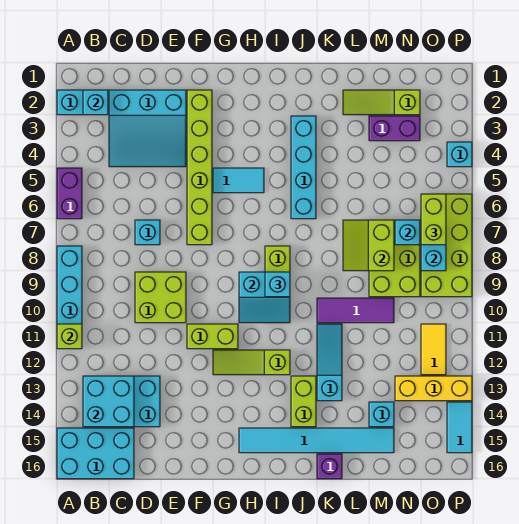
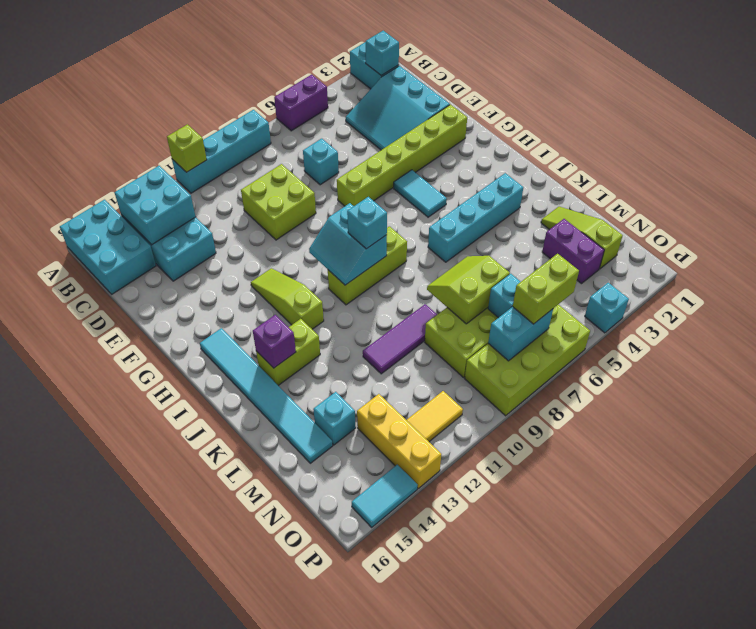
lime brick F11:G11 level 1 -> none
purple tile K10:M10 level 1 -> purple tile L9:L11 level 1
cyan slope K11:K13 level 1 top 13 -> none
purple brick K16 level 1 -> purple brick J14 level 2

